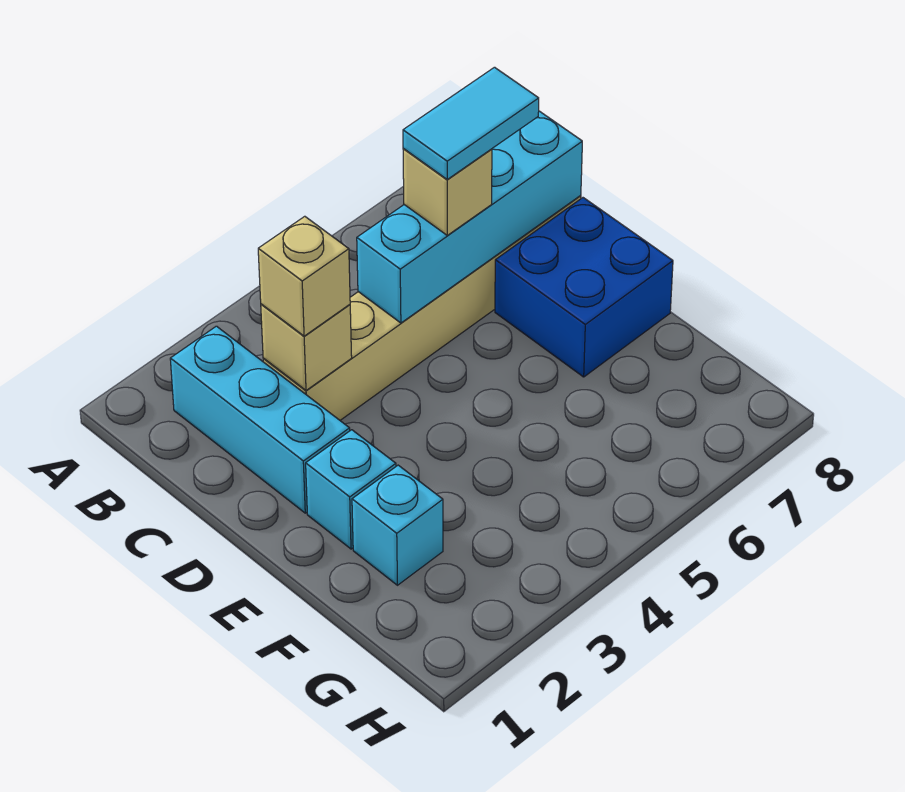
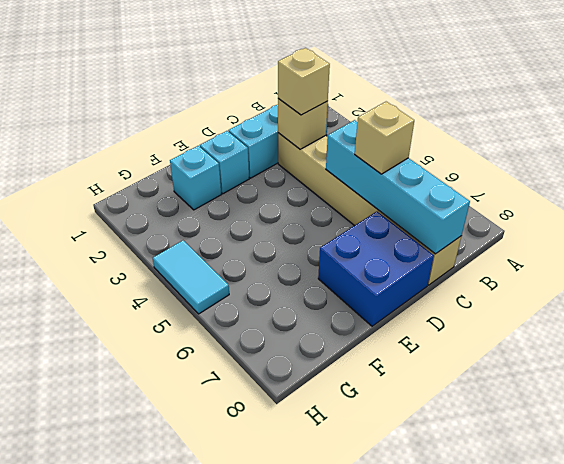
cyan tile C6:C7 level 4 -> cyan tile H4:H5 level 1

